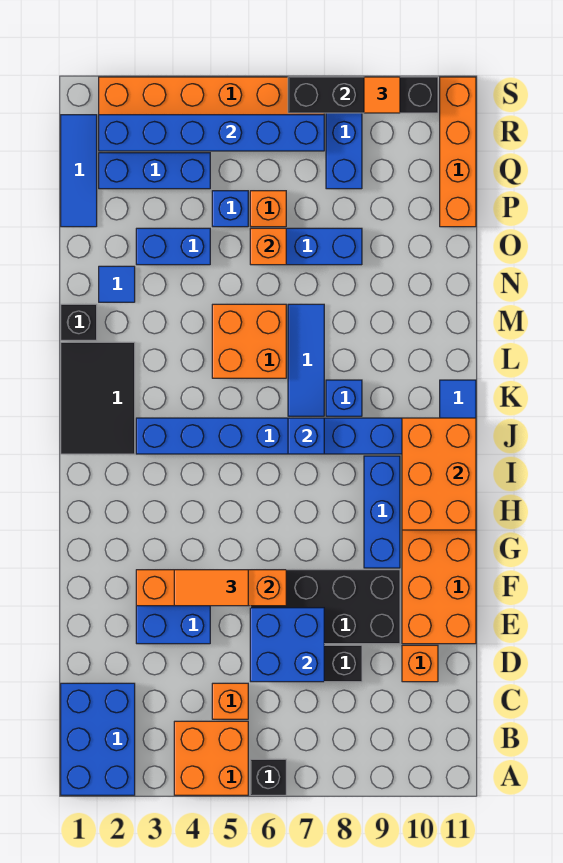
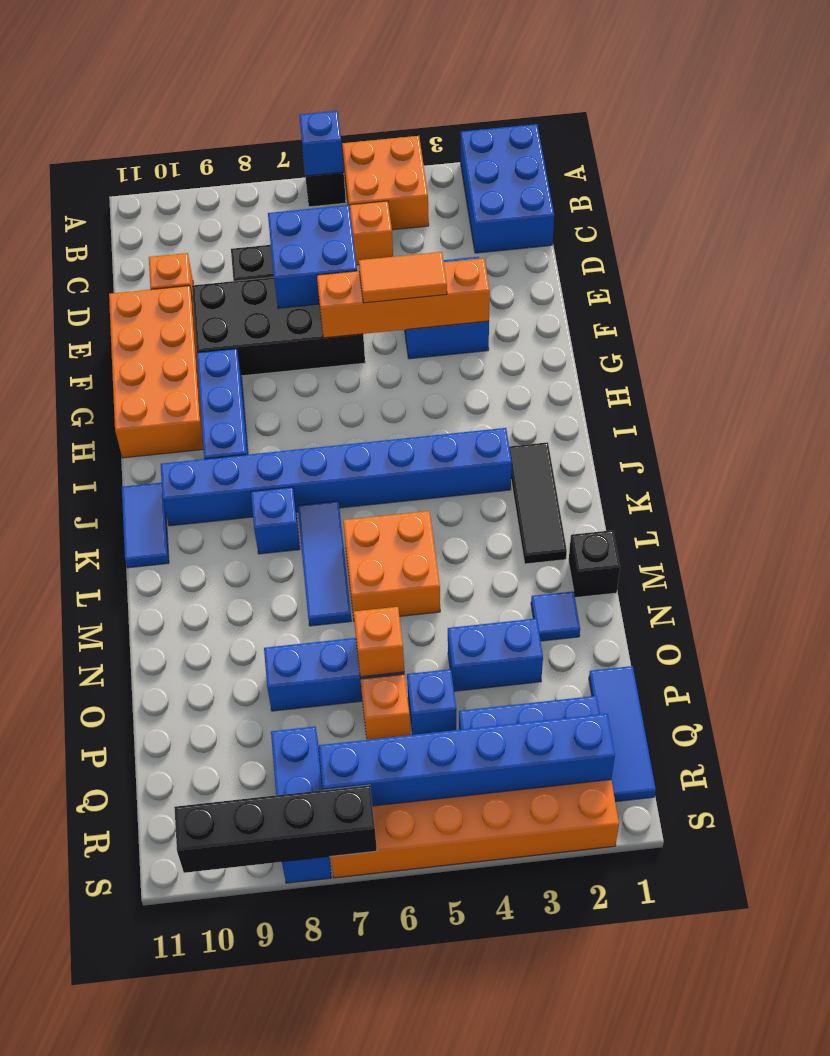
orange brick H10:J11 level 2 -> none
black tile J1:L2 level 1 -> black tile J2:L2 level 1
blue brick J7 level 2 -> blue brick A6 level 2
orange brick P11:S11 level 1 -> none
orange tile S9 level 3 -> none

